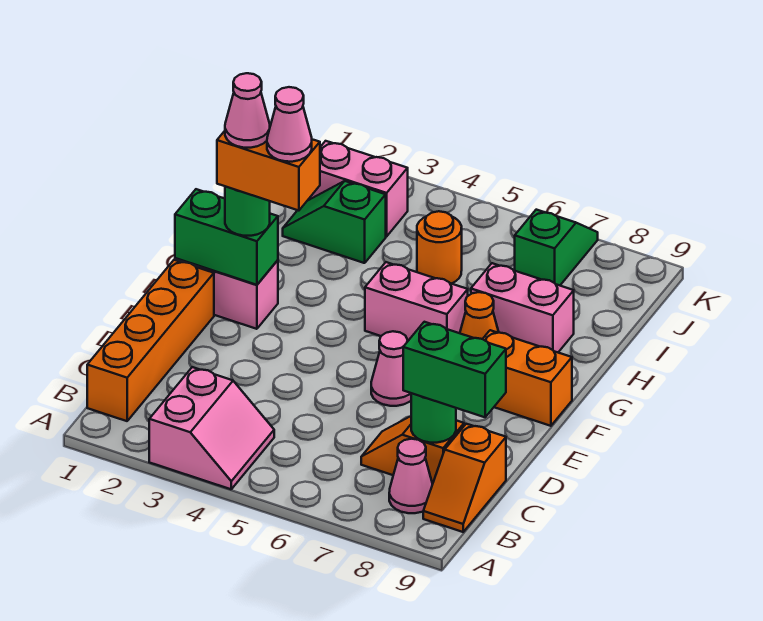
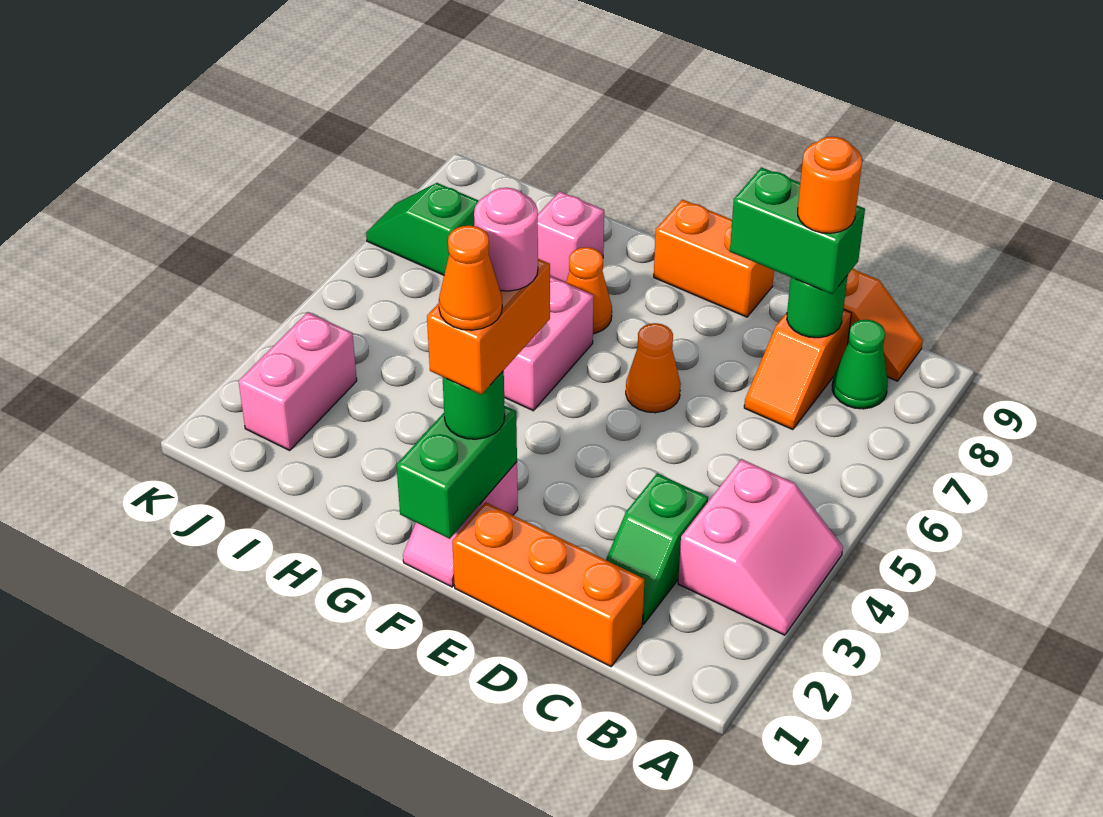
pink slope A3:B4 level 1 top 3 -> pink slope A3:B4 level 1 top B
orange brick B1:E1 level 1 -> orange brick C1:E1 level 1
pink cone B8 level 1 -> green cone B8 level 1
green brick C8:C9 level 3 -> green brick C8:D8 level 3
pink cone E6 level 1 -> orange cone E6 level 1
pink cone F2 level 5 -> orange cone F2 level 5
pink cone F3 level 5 -> pink round brick F3 level 5
orange brick F8:F9 level 1 -> orange brick E9:F9 level 1
pink brick H7:H8 level 1 -> pink brick H8 level 1
green slope I2:I3 level 1 top 3 -> green slope C2:C3 level 1 top 3
orange round brick I5 level 1 -> orange round brick C8 level 4

